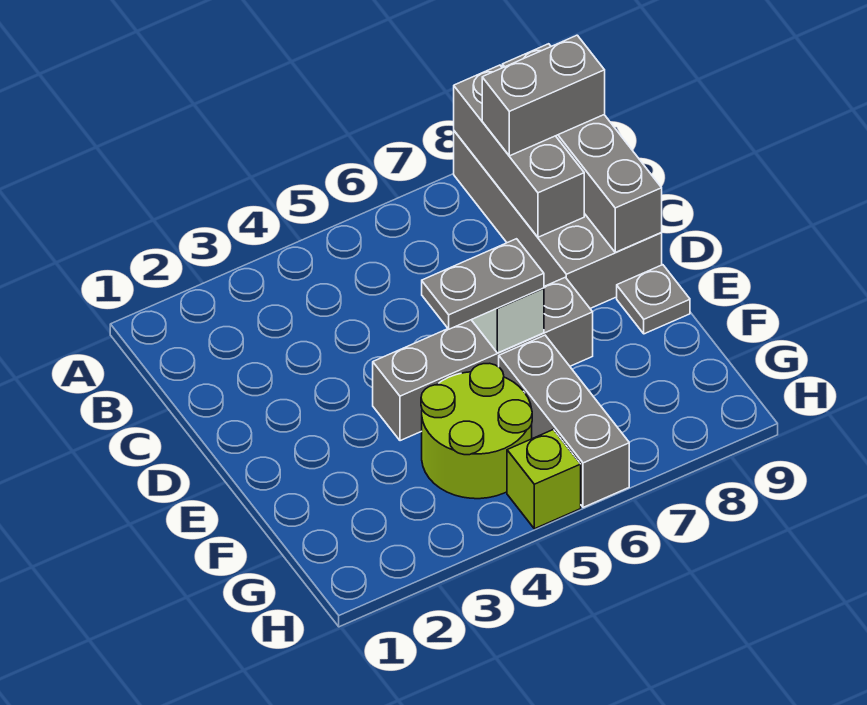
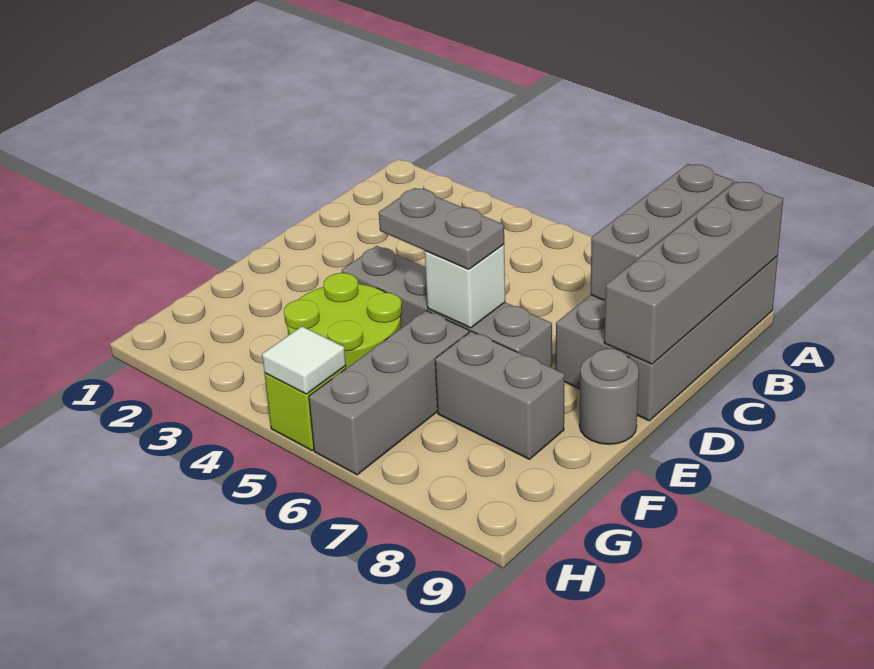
grey brick B8:B9 level 3 -> grey brick F7:F8 level 1
grey plate E9 level 1 -> grey round brick E9 level 1
none -> white tile H5 level 2

